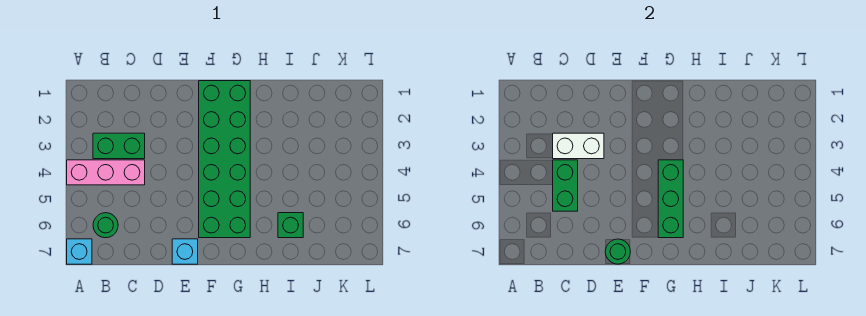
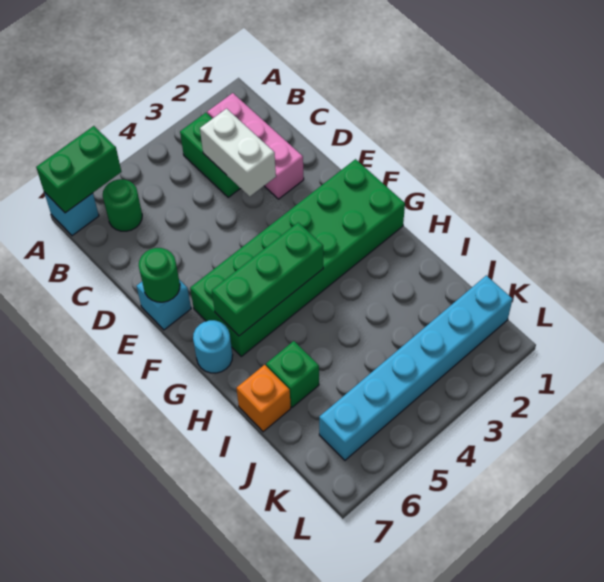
pink brick A4:C4 level 1 -> pink brick B2:D2 level 1
green brick C4:C5 level 2 -> green brick A6:A7 level 2
none -> cyan round brick G7 level 1
none -> orange brick I7 level 1
none -> cyan brick K1:K6 level 1

